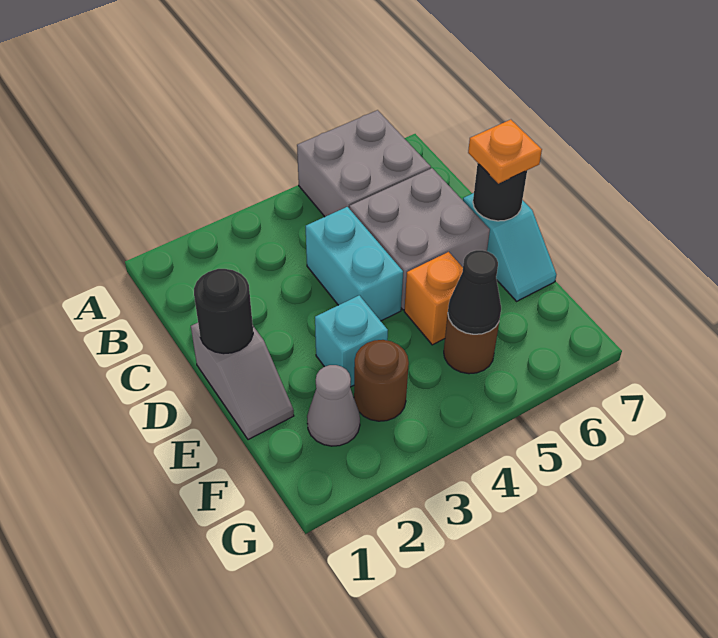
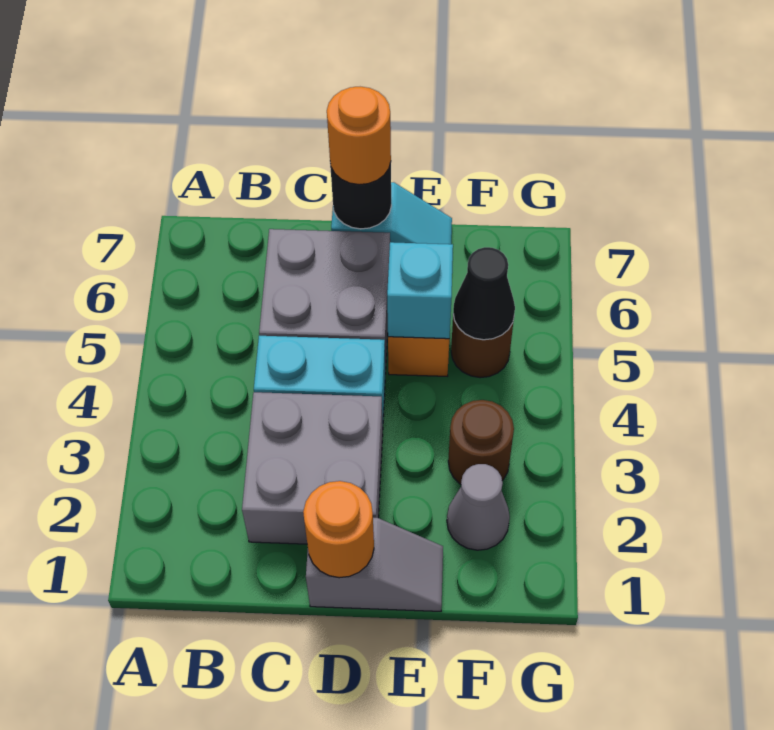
grey brick A5:B6 level 1 -> grey brick C2:D3 level 1
black round brick D1 level 2 -> orange round brick D1 level 2
orange plate D7 level 3 -> orange round brick D7 level 3
cyan brick E3 level 1 -> cyan brick E5 level 2

